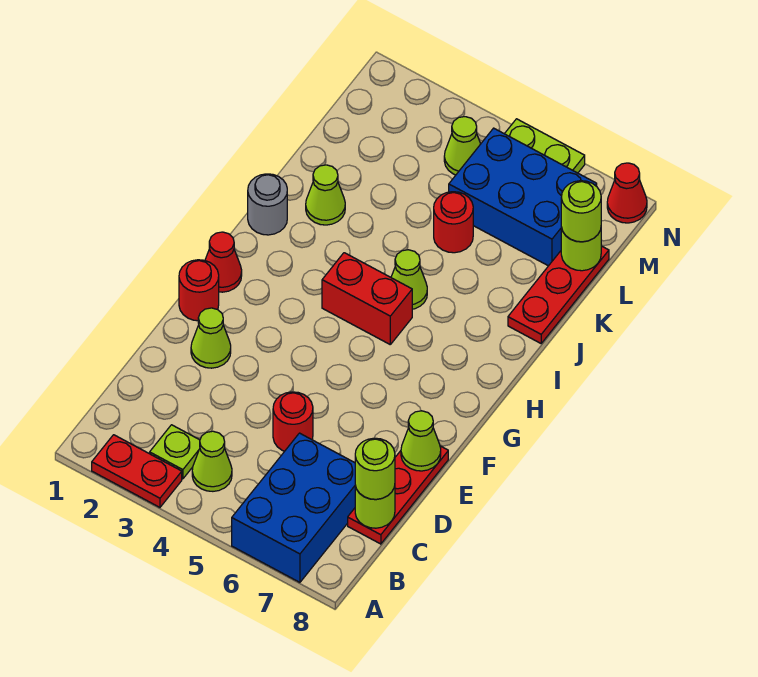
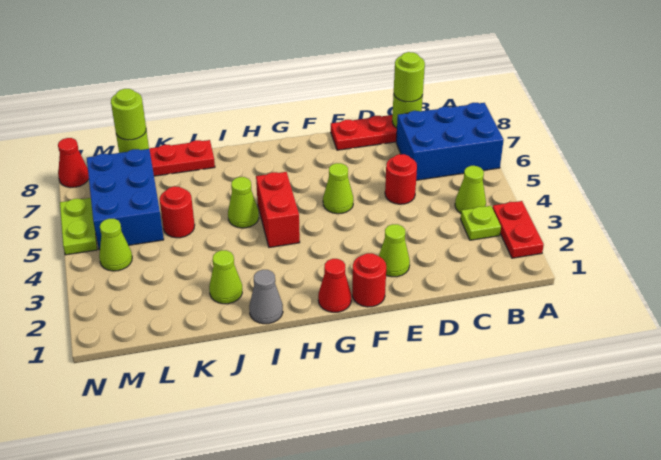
lime cone E8 level 2 -> lime cone F5 level 1
grey round brick I1 level 1 -> grey cone I1 level 1

